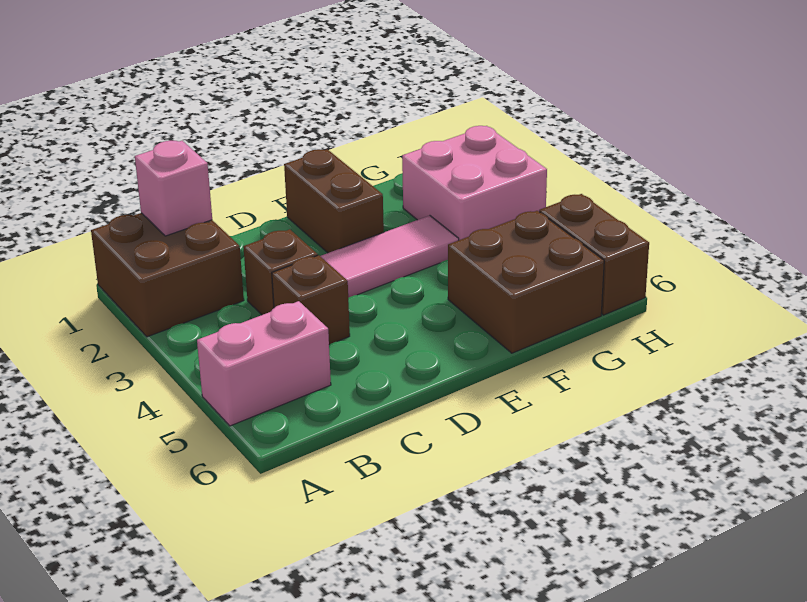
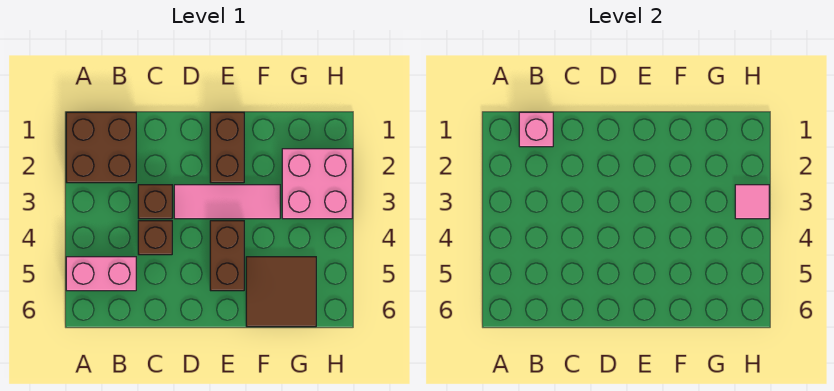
brown brick F5:G6 level 1 -> brown tile F5:G6 level 1
none -> pink tile H3 level 2
brown brick H5:H6 level 1 -> brown brick E4:E5 level 1

